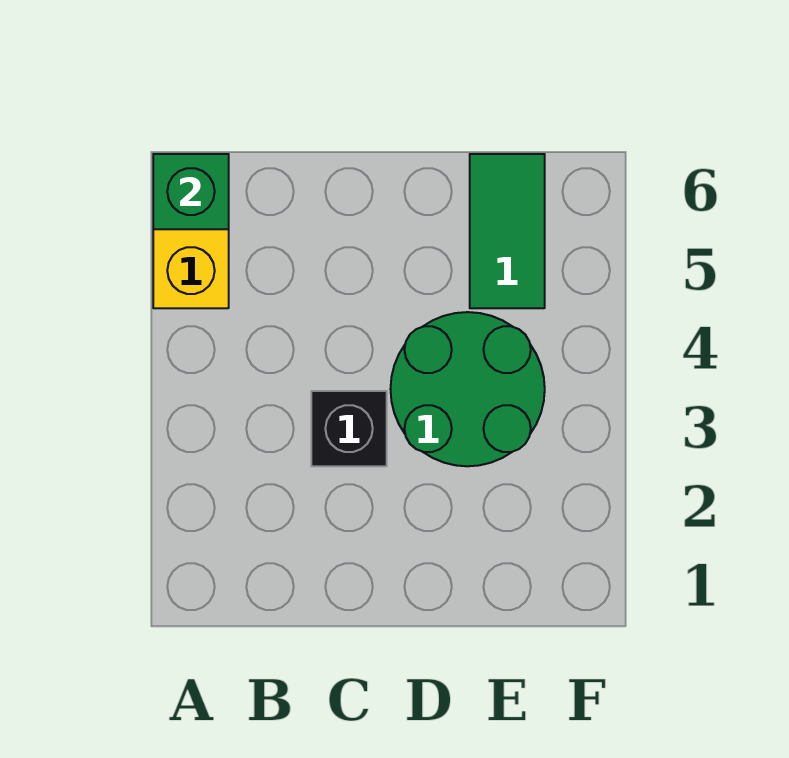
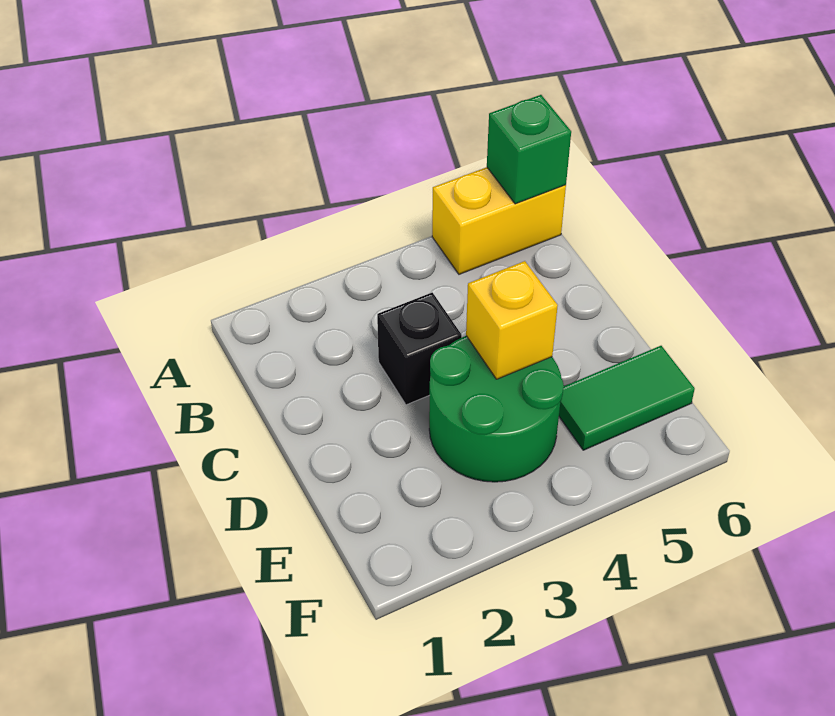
none -> yellow brick D4 level 2

